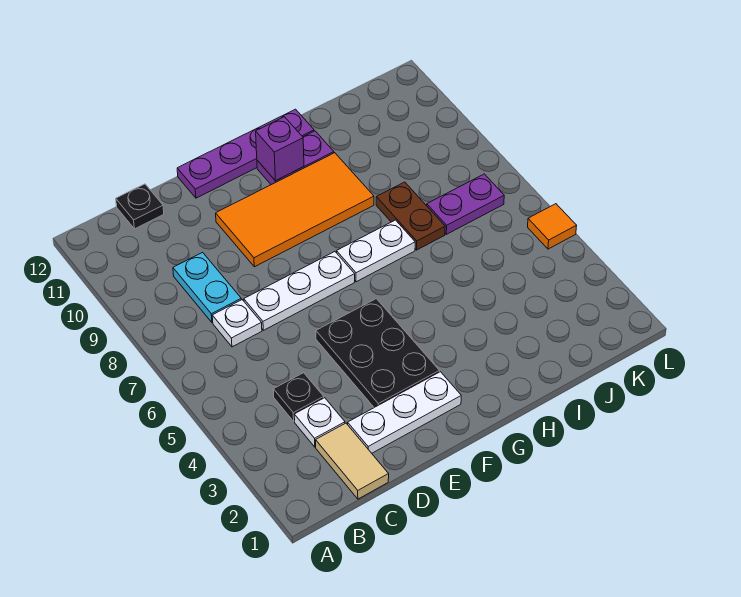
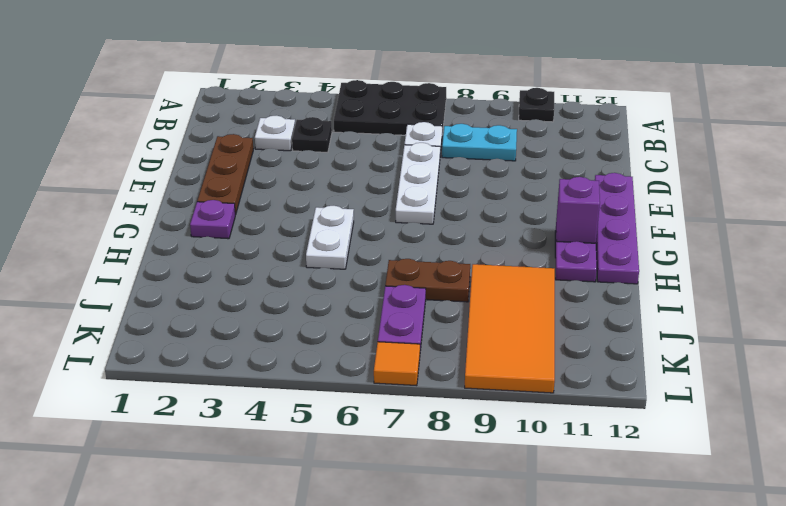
tan tile C1:C2 level 1 -> none
black plate C12 level 1 -> black plate A10 level 1
white plate D2:F2 level 1 -> brown plate D2:F2 level 1
black plate E3:F5 level 1 -> black plate A5:B7 level 1
orange tile E9:H10 level 1 -> orange tile I9:L10 level 1
none -> purple plate G2 level 1
white plate G7:H7 level 1 -> white plate G5:H5 level 1
orange tile L5 level 1 -> orange tile L7 level 1

